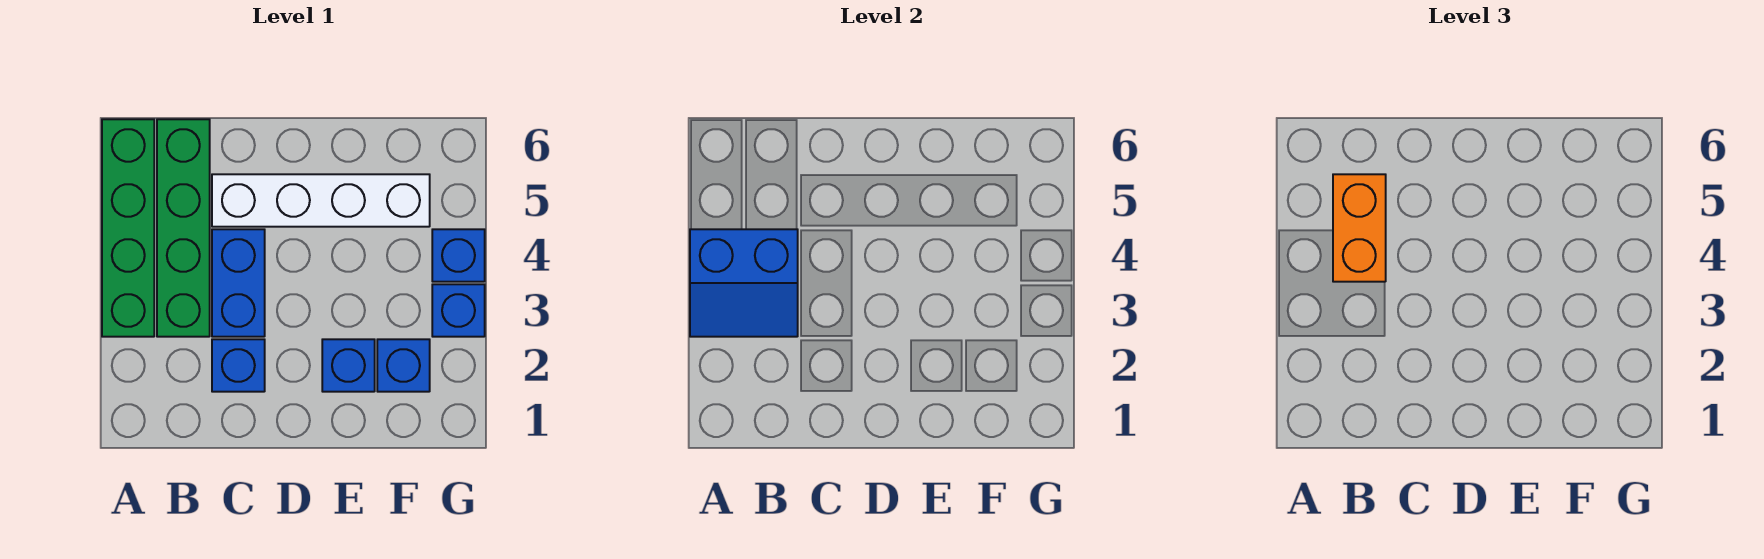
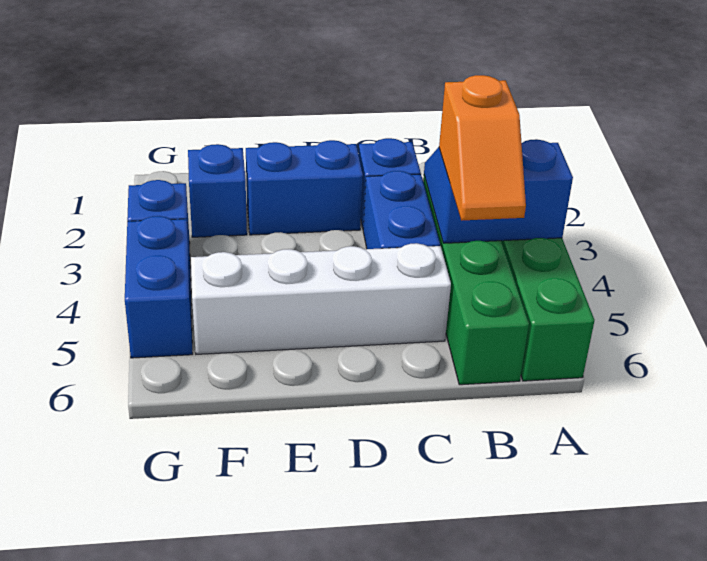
orange brick B4:B5 level 3 -> orange slope B4:B5 level 3 top 4
blue brick E2 level 1 -> blue brick D2:E2 level 1
blue brick G4 level 1 -> blue brick G4:G5 level 1

